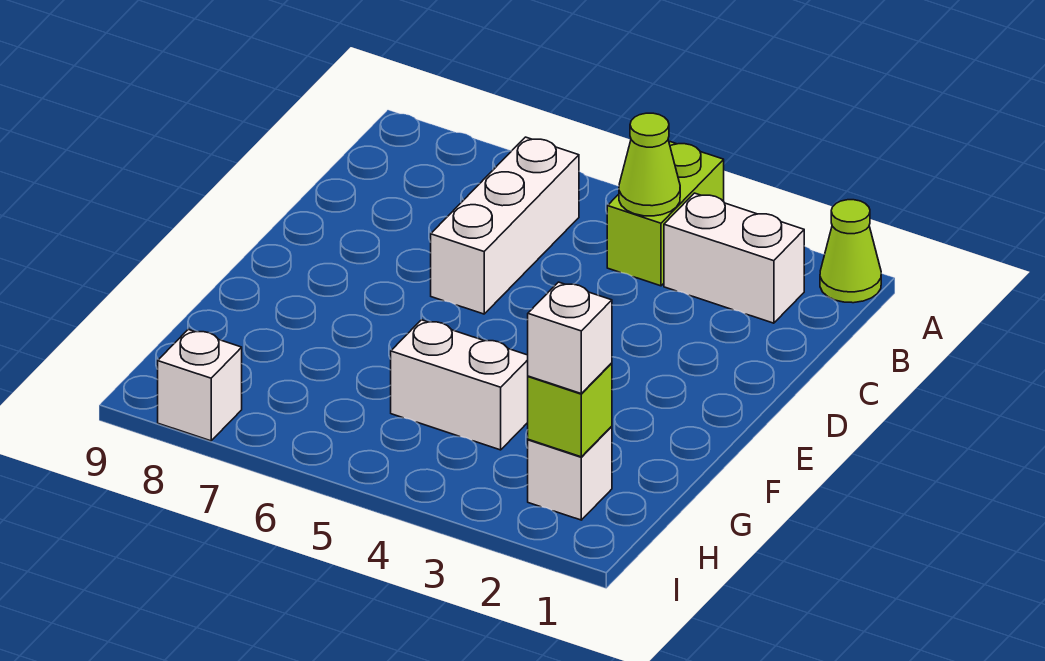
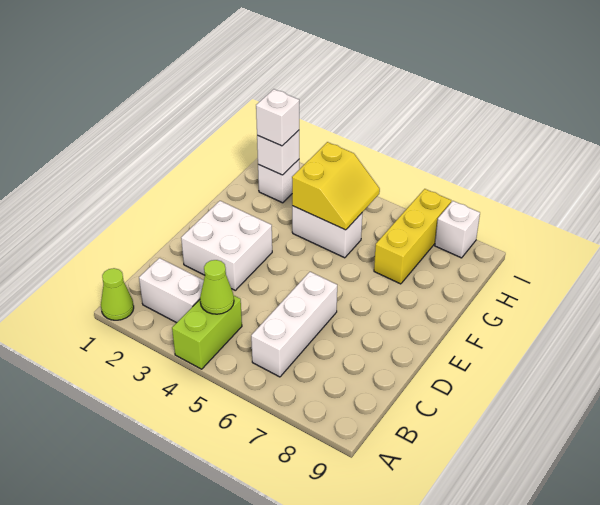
none -> white brick D2:E3 level 1
none -> yellow slope G4:H5 level 2 top 4
none -> yellow brick G7:I7 level 1
lime brick H2 level 2 -> white brick H2 level 2

